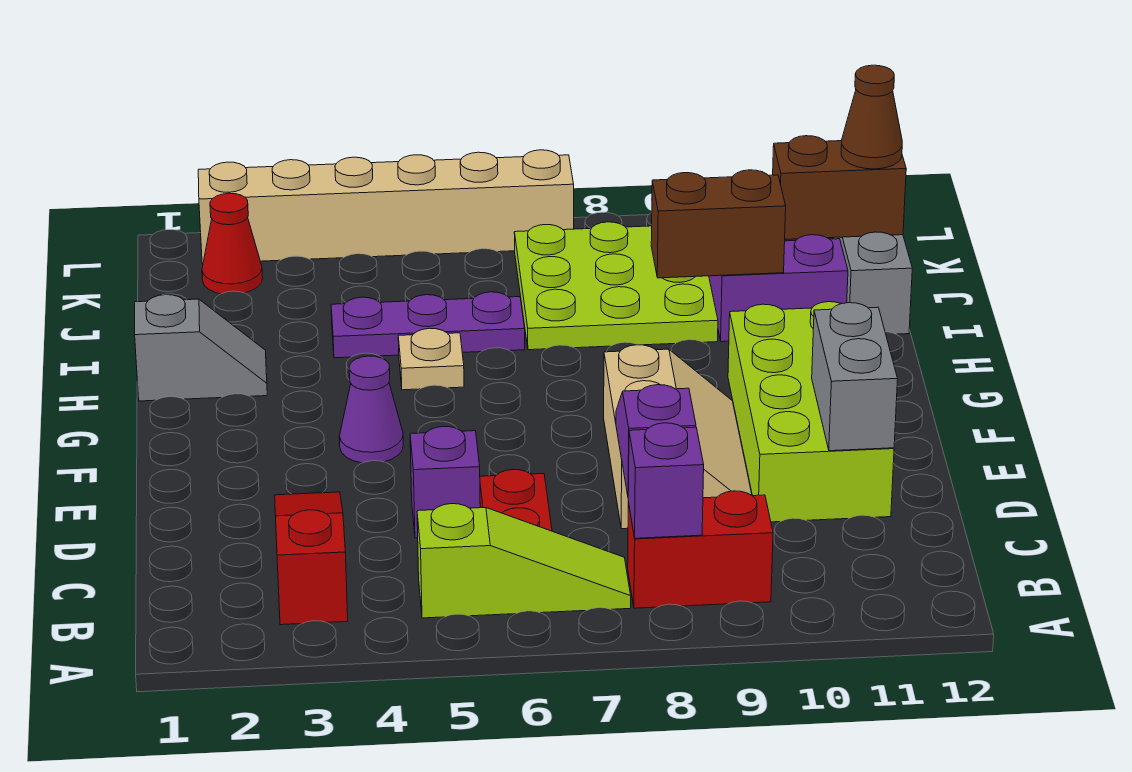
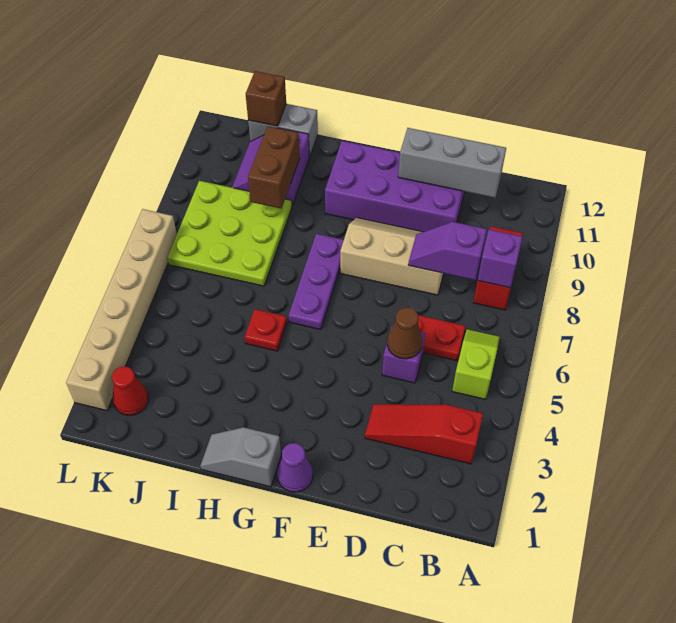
lime slope B5:B7 level 1 top 5 -> lime slope B5:B6 level 1 top 5
lime brick D10:G11 level 1 -> purple brick D10:G11 level 1
grey brick D11:E11 level 2 -> grey brick C11:E11 level 2
purple cone F4 level 1 -> purple cone F1 level 1
grey slope H1:H2 level 1 top 1 -> grey slope G1:H1 level 1 top G
tan plate H5 level 1 -> red plate H5 level 1
purple plate I4:I6 level 1 -> purple plate G6:G8 level 1
brown brick J11:J12 level 2 -> brown brick J12 level 2
brown cone J12 level 3 -> brown cone D5 level 2

